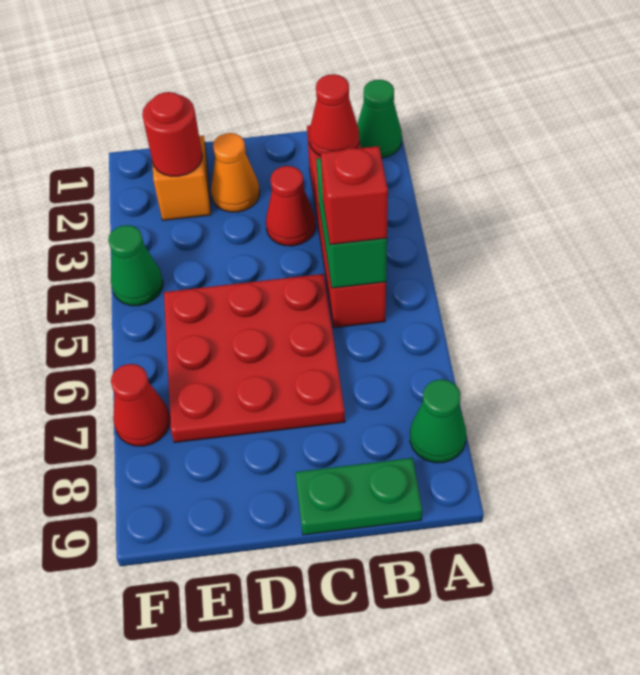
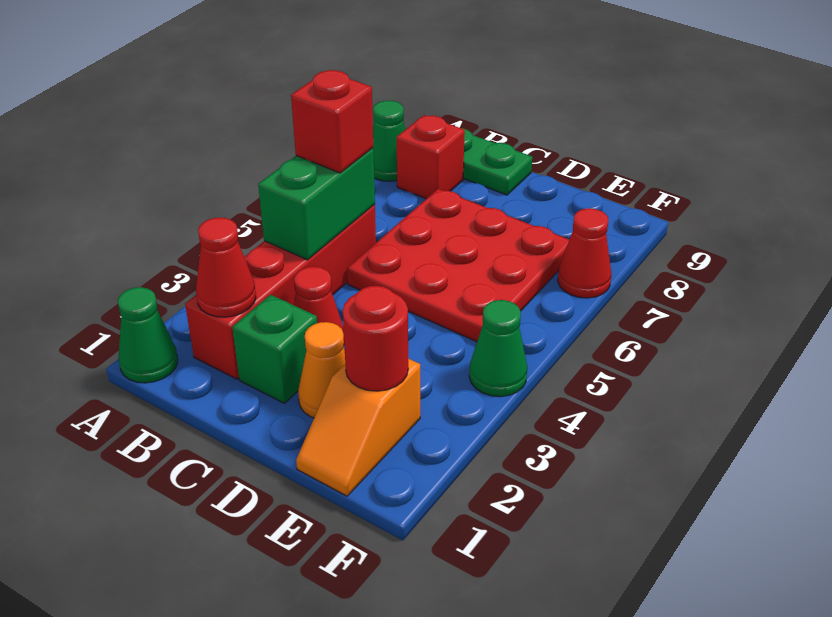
none -> red brick B8 level 1
none -> green brick C2 level 1

